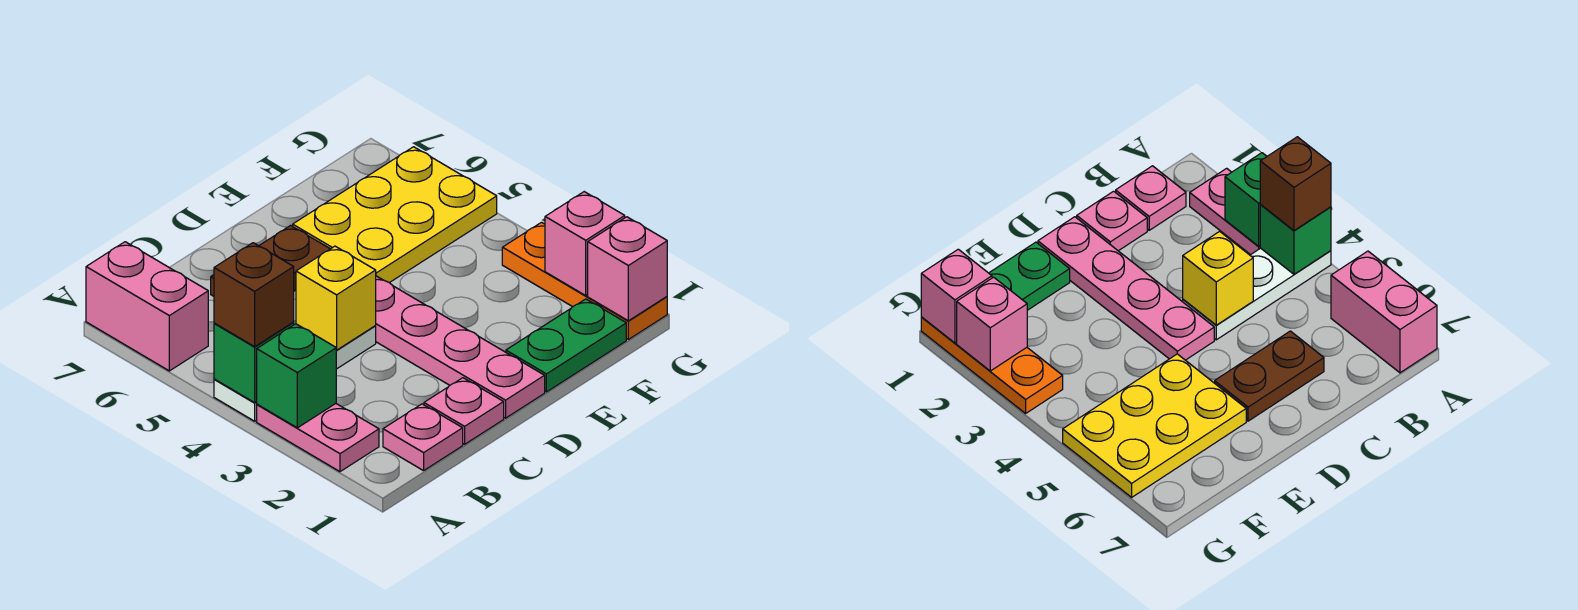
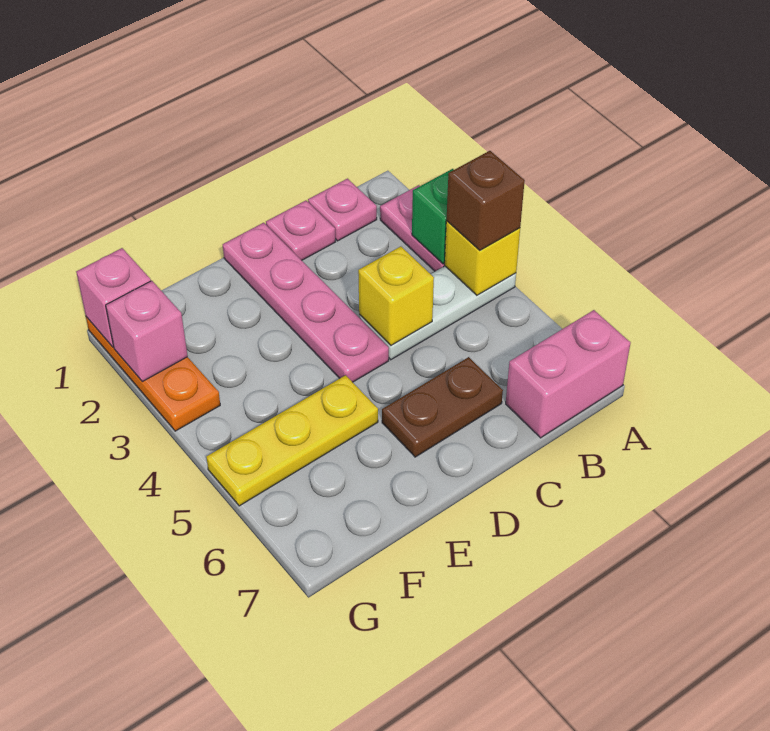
green brick A4 level 2 -> yellow brick A4 level 2
pink brick A6:A7 level 1 -> pink brick A7:B7 level 1
green plate E1:F1 level 1 -> none
yellow plate E5:G6 level 1 -> yellow plate E5:G5 level 1

